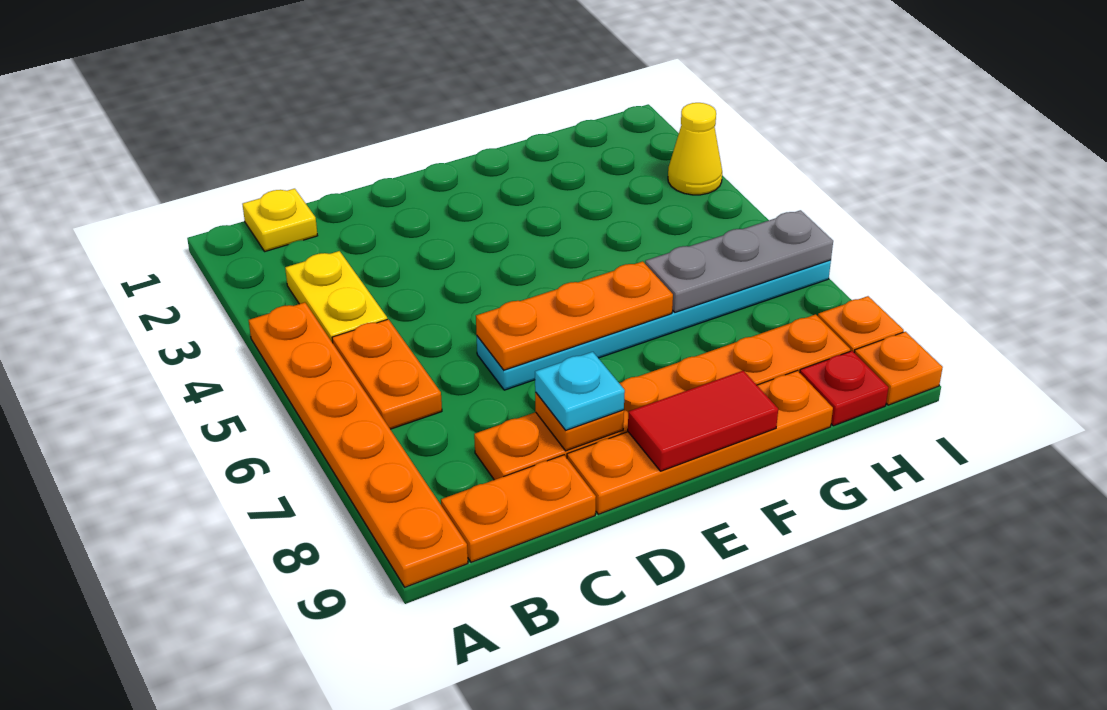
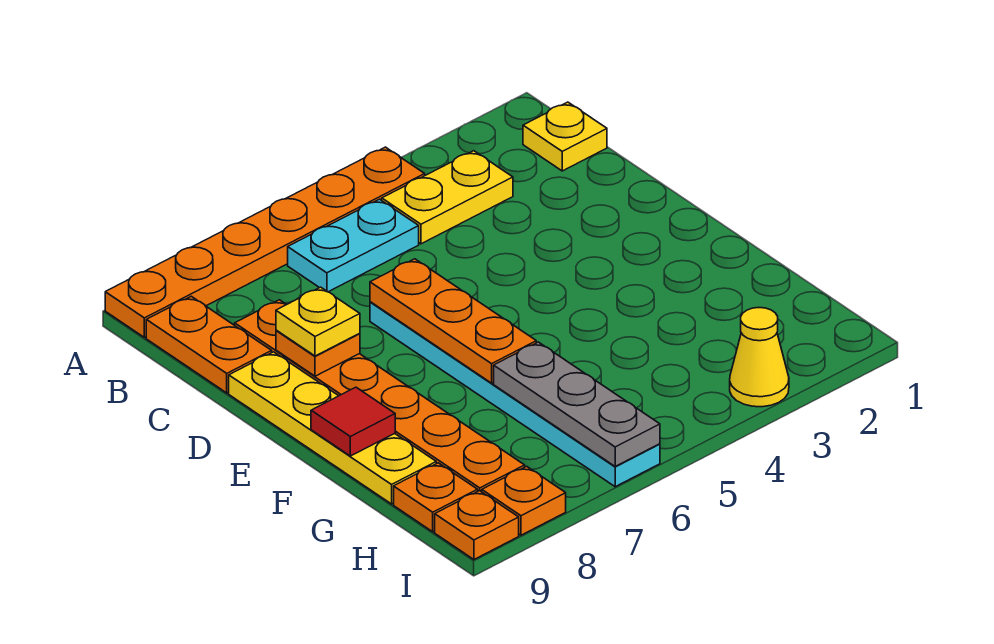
orange plate B5:B6 level 1 -> cyan plate B5:B6 level 1
cyan plate D8 level 3 -> yellow plate D8 level 3
orange plate D9:G9 level 1 -> yellow plate D9:G9 level 1
red tile E9:F9 level 2 -> red tile F9 level 2
red plate H9 level 1 -> orange plate H9 level 1

